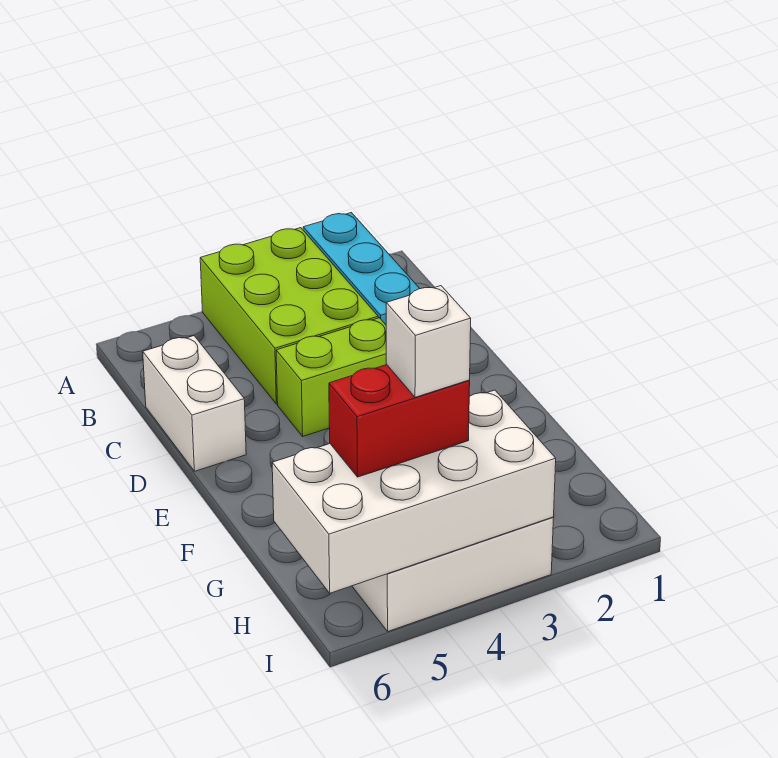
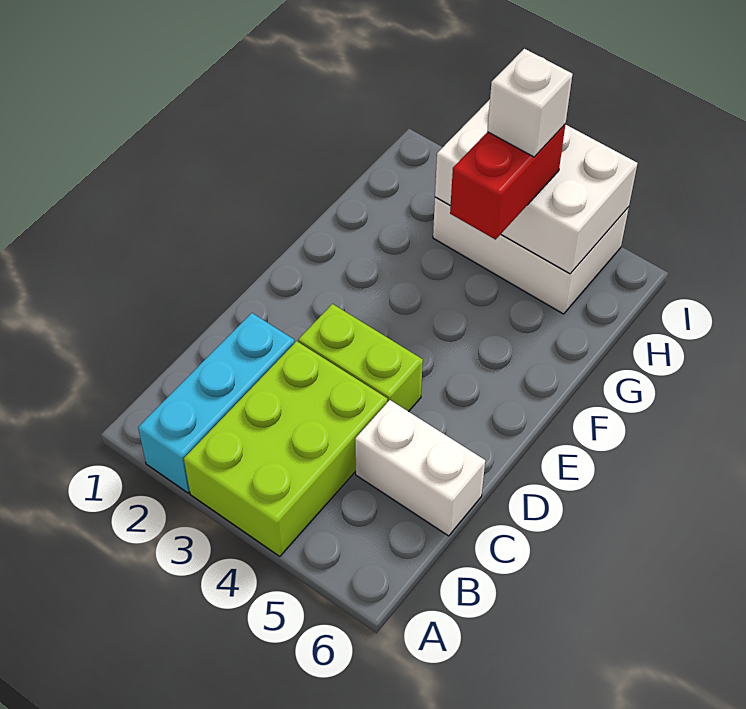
white brick C6:D6 level 1 -> white brick C5:C6 level 1
white brick H3:I6 level 2 -> white brick H3:I5 level 2
red brick H4:H5 level 3 -> red brick G4:H4 level 3

